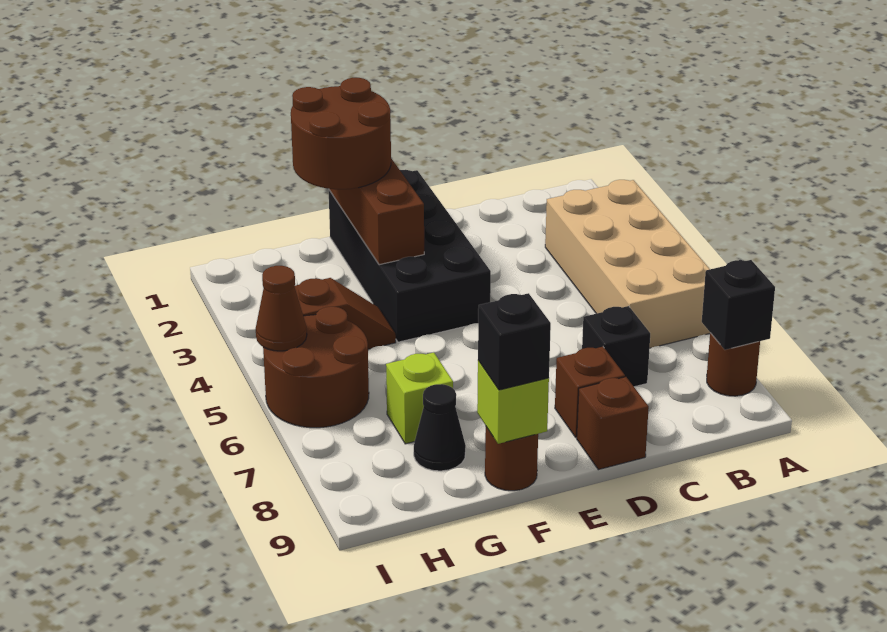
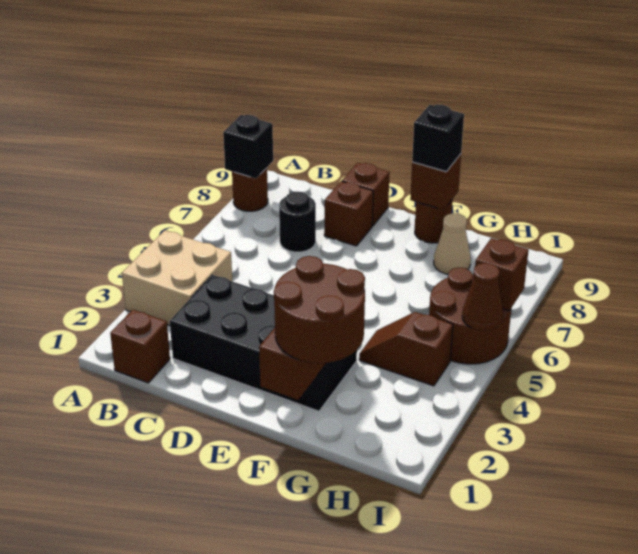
tan brick A3:B6 level 1 -> tan brick A3:B4 level 1
none -> brown brick B1 level 1
black brick C7 level 1 -> black round brick C7 level 1
black brick E1:F4 level 1 -> black brick C2:F3 level 1
lime brick F9 level 2 -> brown brick F9 level 2
lime brick G7 level 1 -> none
black cone G8 level 1 -> tan cone G8 level 1
none -> brown brick I6 level 2

